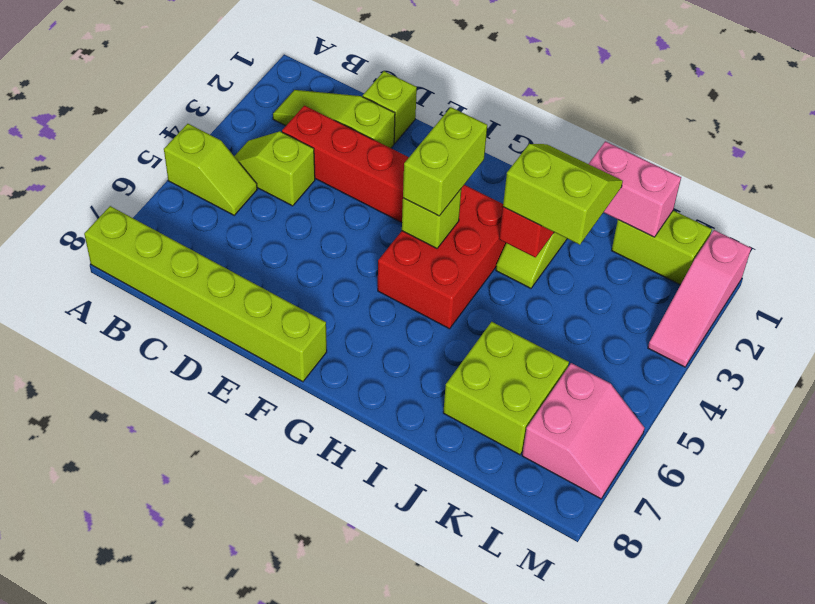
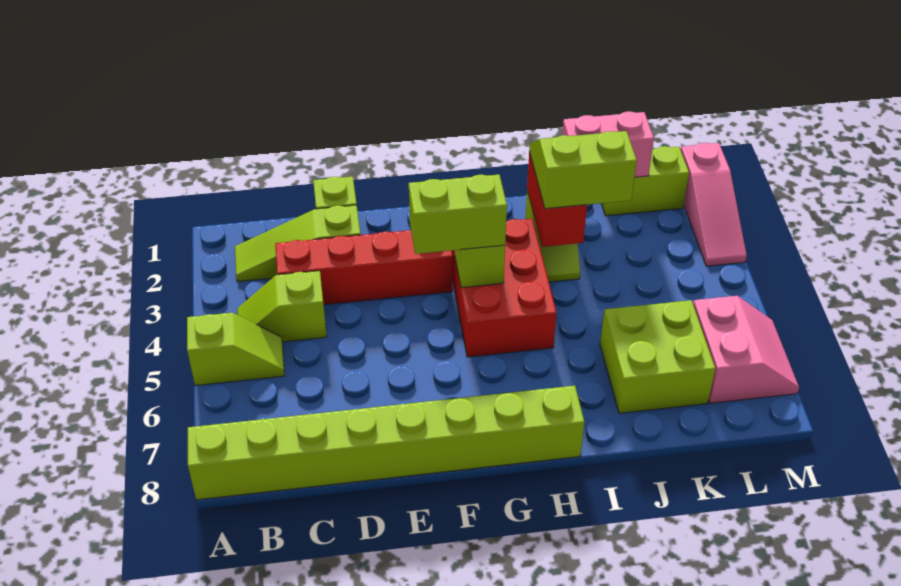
lime brick A8:F8 level 1 -> lime brick A8:H8 level 1
lime brick G3:G4 level 3 -> lime brick F4:G4 level 3

